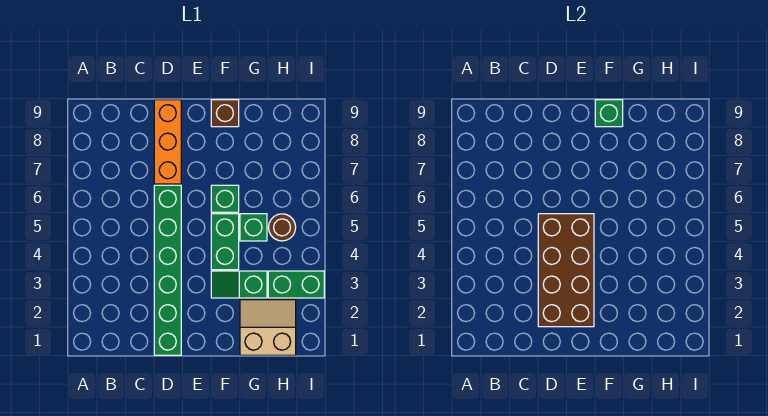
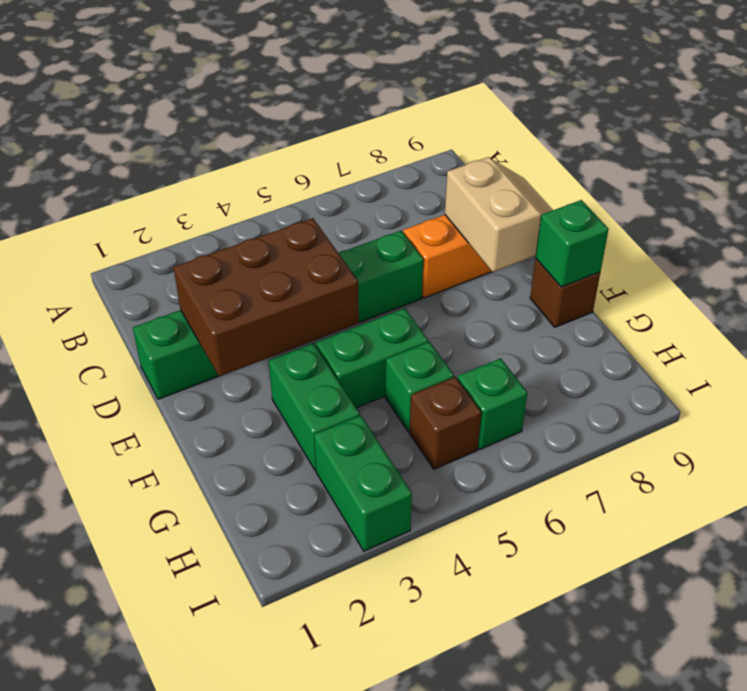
brown brick D2:E5 level 2 -> brown brick D2:E4 level 2
green slope F3:G3 level 1 top G -> green brick F3:G3 level 1
green brick F6 level 1 -> green brick H6 level 1
tan slope G1:H2 level 1 top 1 -> tan slope D8:E9 level 2 top 8
brown round brick H5 level 1 -> brown brick H5 level 1

